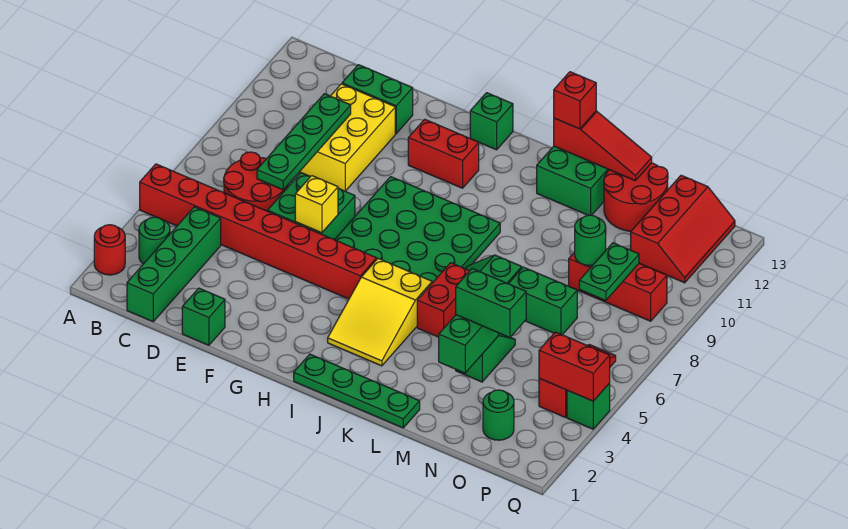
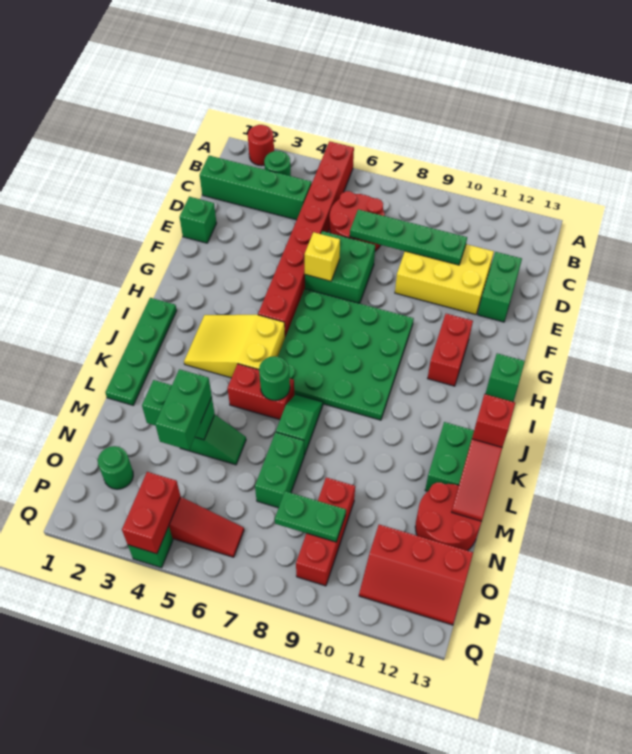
green round brick N9 level 2 -> green round brick K6 level 2

